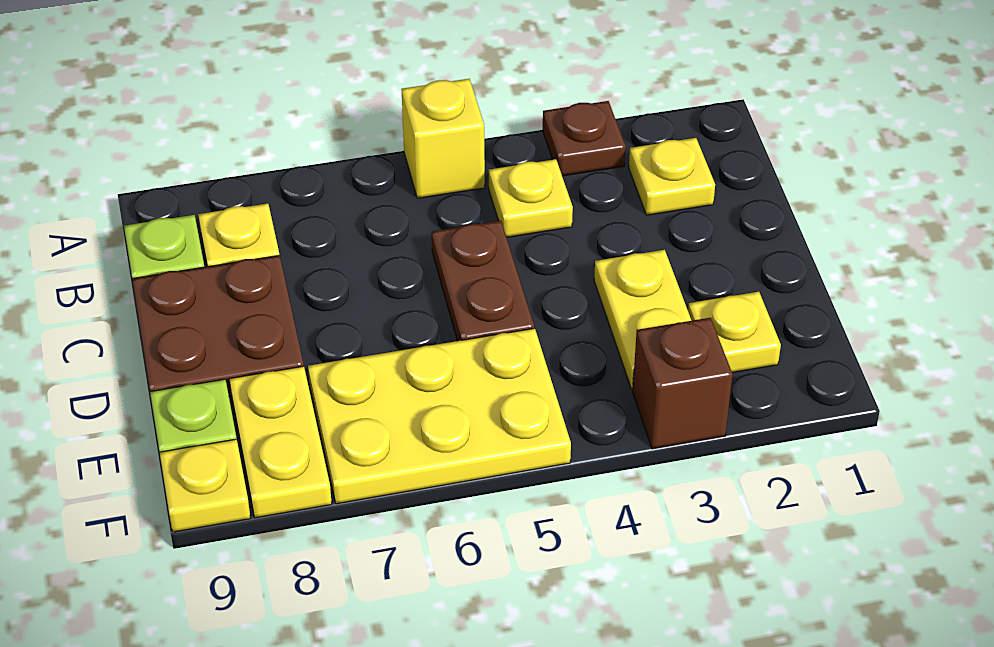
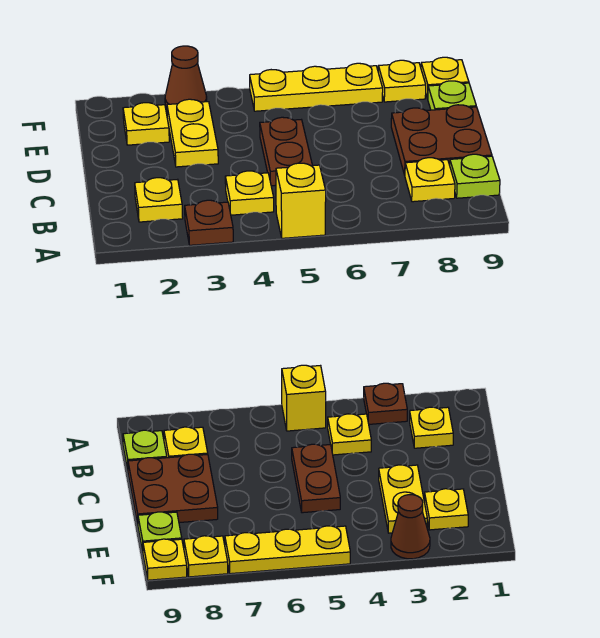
yellow plate E5:F7 level 1 -> yellow plate F5:F7 level 1
yellow plate E8:F8 level 1 -> yellow plate F8 level 1
brown brick F3 level 1 -> brown cone F3 level 1

